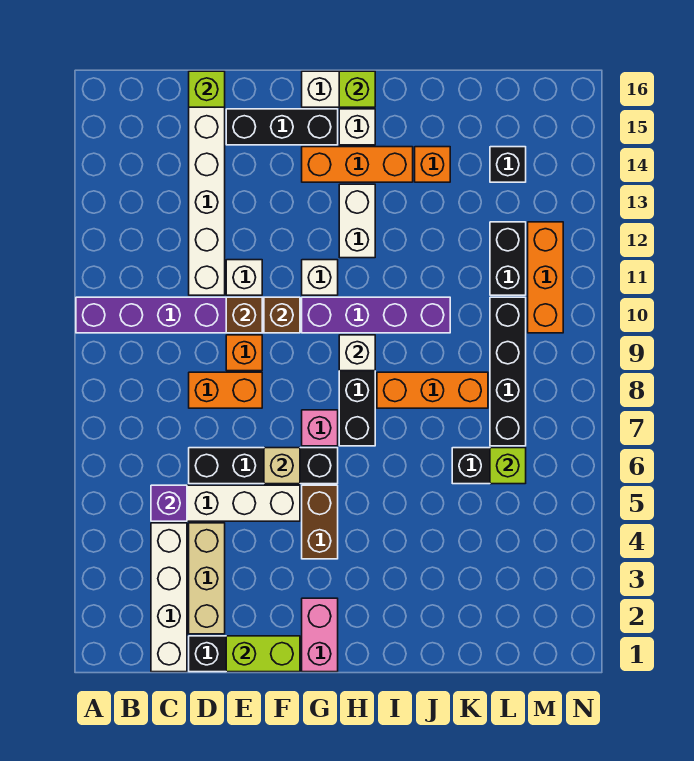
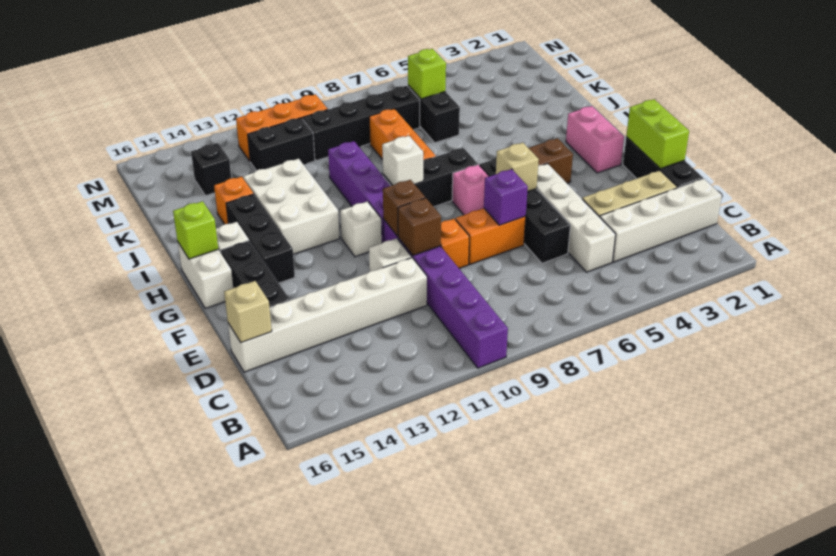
purple brick C5 level 2 -> purple brick E7 level 2
orange brick D8:E8 level 1 -> orange brick E7:E8 level 1
lime brick D16 level 2 -> tan brick D16 level 2
pink brick G1:G2 level 1 -> pink brick G2:H2 level 1
orange brick G14:I14 level 1 -> black brick G14:I14 level 1
white brick H12:H13 level 1 -> white brick H12:J13 level 1

